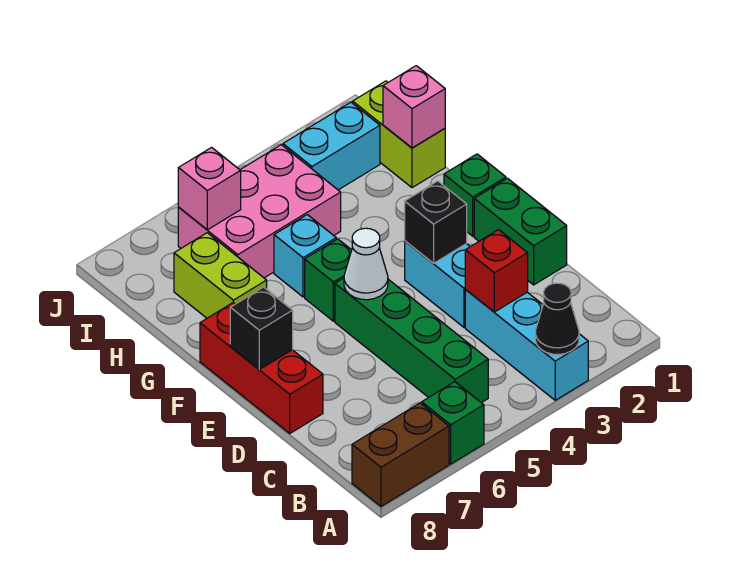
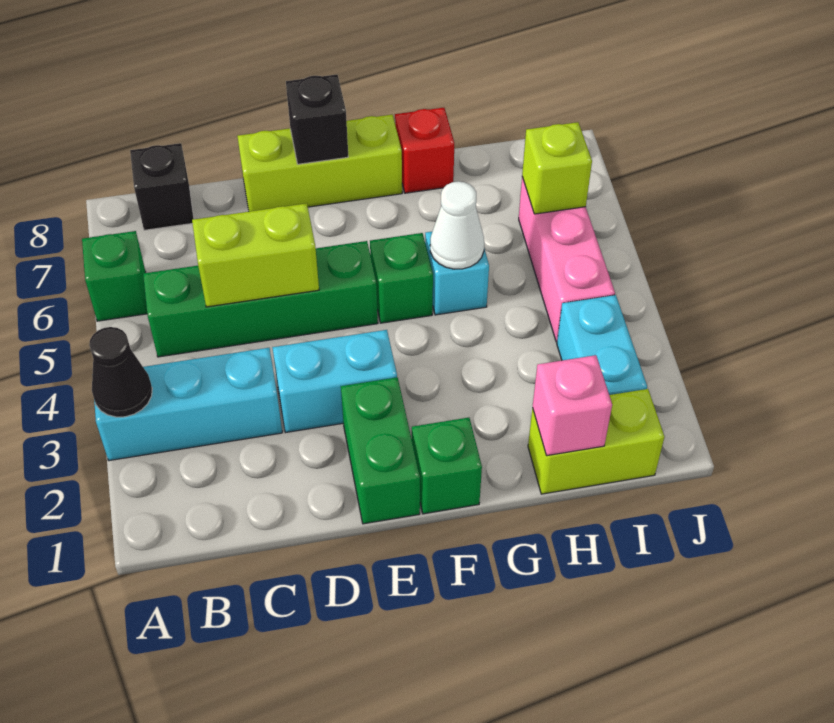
brown brick A7:A8 level 1 -> none
red brick C3 level 2 -> red brick G8 level 1
green brick D1:E1 level 1 -> green brick E1:E2 level 1
red brick D8:F8 level 1 -> lime brick D8:F8 level 1
black brick E3 level 2 -> black brick B8 level 1
white cone E5 level 2 -> white cone G5 level 2
lime brick G7:H7 level 1 -> lime brick C5:D5 level 2
pink brick H4:I6 level 1 -> pink brick I4:I6 level 1
pink brick I6 level 2 -> lime brick I6 level 2

